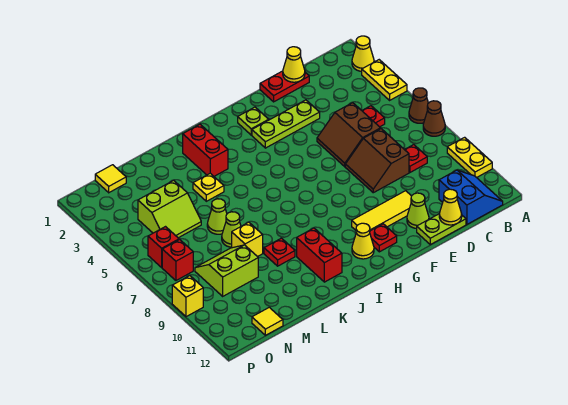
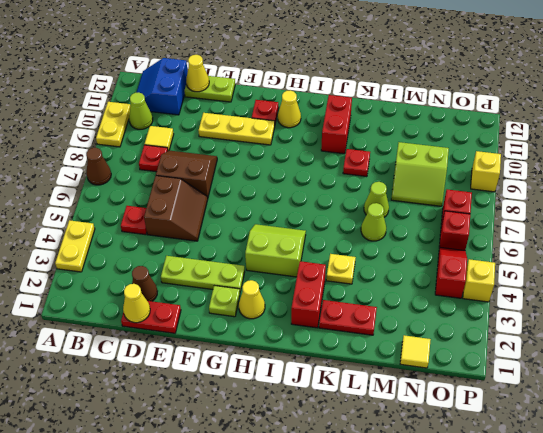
yellow cone A2 level 1 -> yellow cone H2 level 1
brown cone A6 level 1 -> brown cone D2 level 1
brown slope D7:E8 level 1 top D -> brown slope D7:E8 level 1 top 7
yellow tile E10:G10 level 1 -> yellow plate E10:G10 level 1
lime cone E11 level 1 -> lime cone B10 level 1
none -> red plate K2:L2 level 1
yellow brick L8 level 1 -> yellow brick P4 level 1
lime slope M4:N5 level 1 top 4 -> lime slope H4:I5 level 1 top 4
yellow tile N12 level 1 -> yellow tile C9 level 1
none -> red slope O4:O5 level 1 top 4

